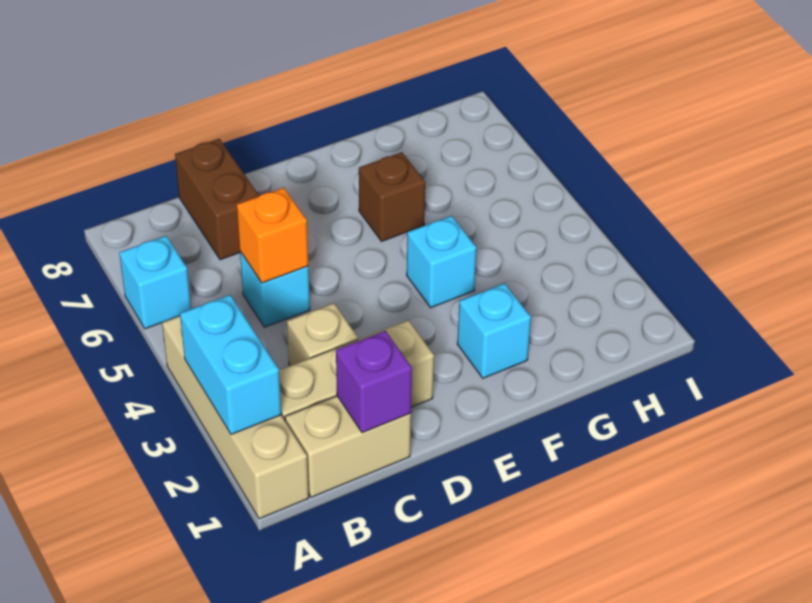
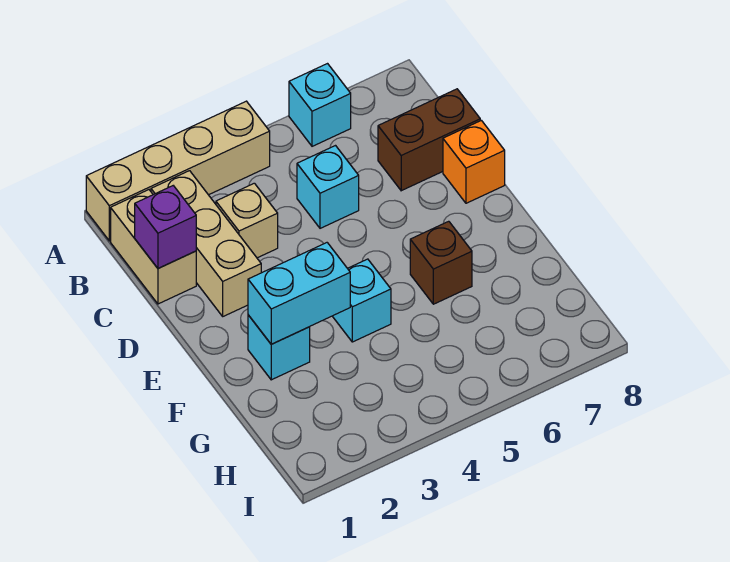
cyan brick A2:A3 level 2 -> cyan brick F2:F3 level 2
orange brick C5 level 2 -> orange brick D8 level 1

